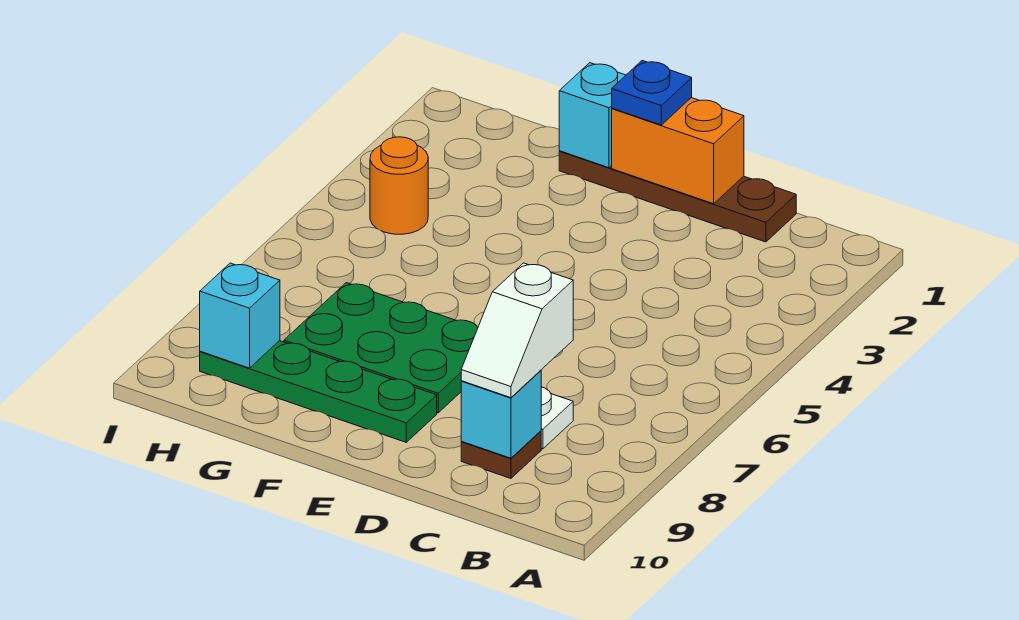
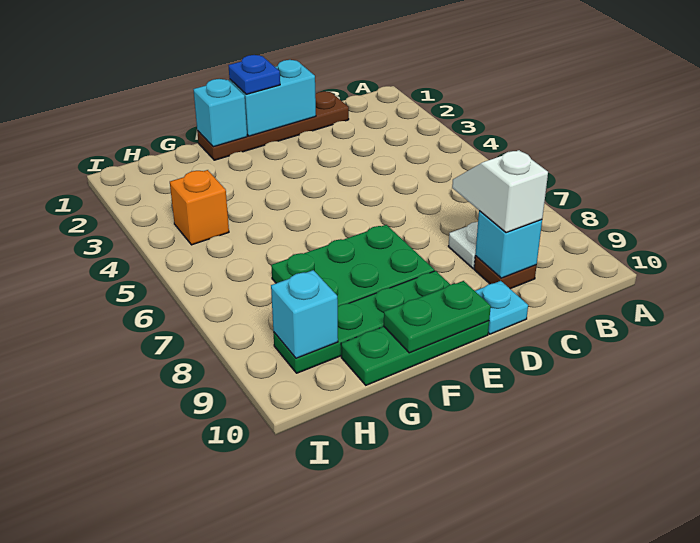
white slope C8:C9 level 3 top 8 -> white slope C8:C9 level 3 top 9
orange brick D1:E1 level 2 -> cyan brick D1:E1 level 2
none -> cyan plate D10 level 1
none -> green plate E10:G10 level 1
none -> green plate E10:F10 level 2
orange round brick H4 level 1 -> orange brick H4 level 1

